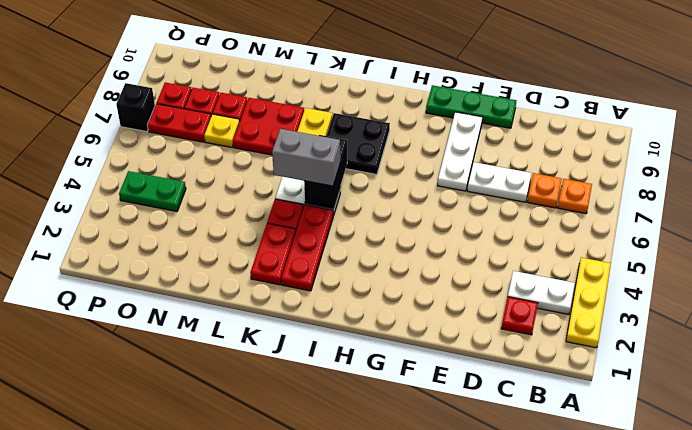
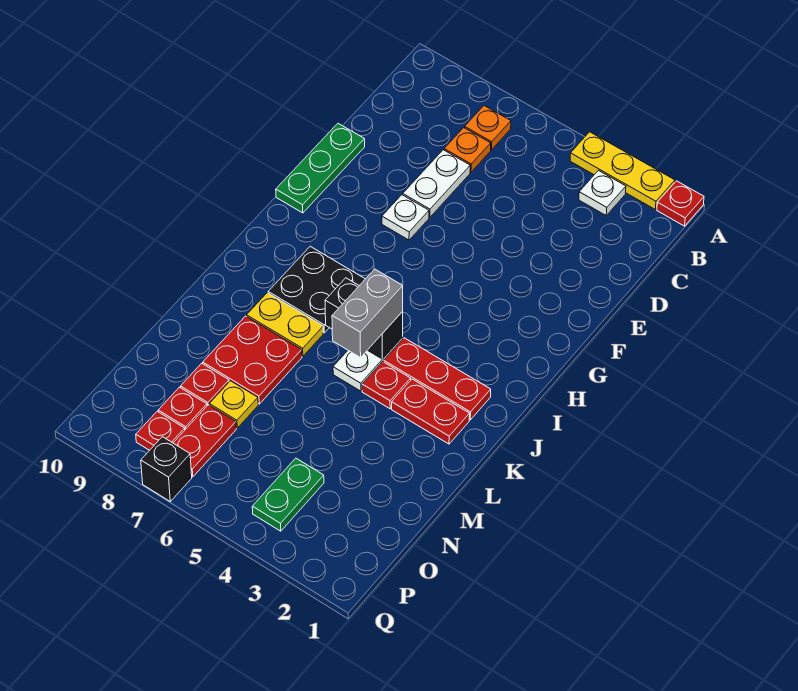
white plate B3:C3 level 1 -> white plate B3 level 1
red plate C2 level 1 -> red plate A1 level 1
white plate F7:F9 level 1 -> white plate F7 level 1

